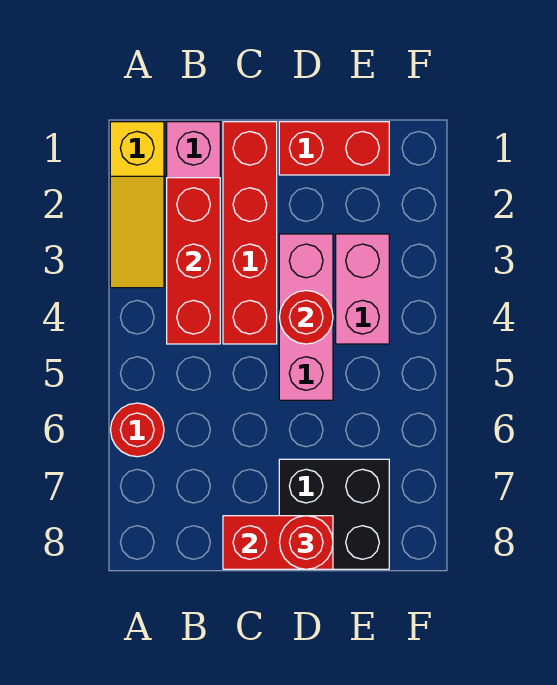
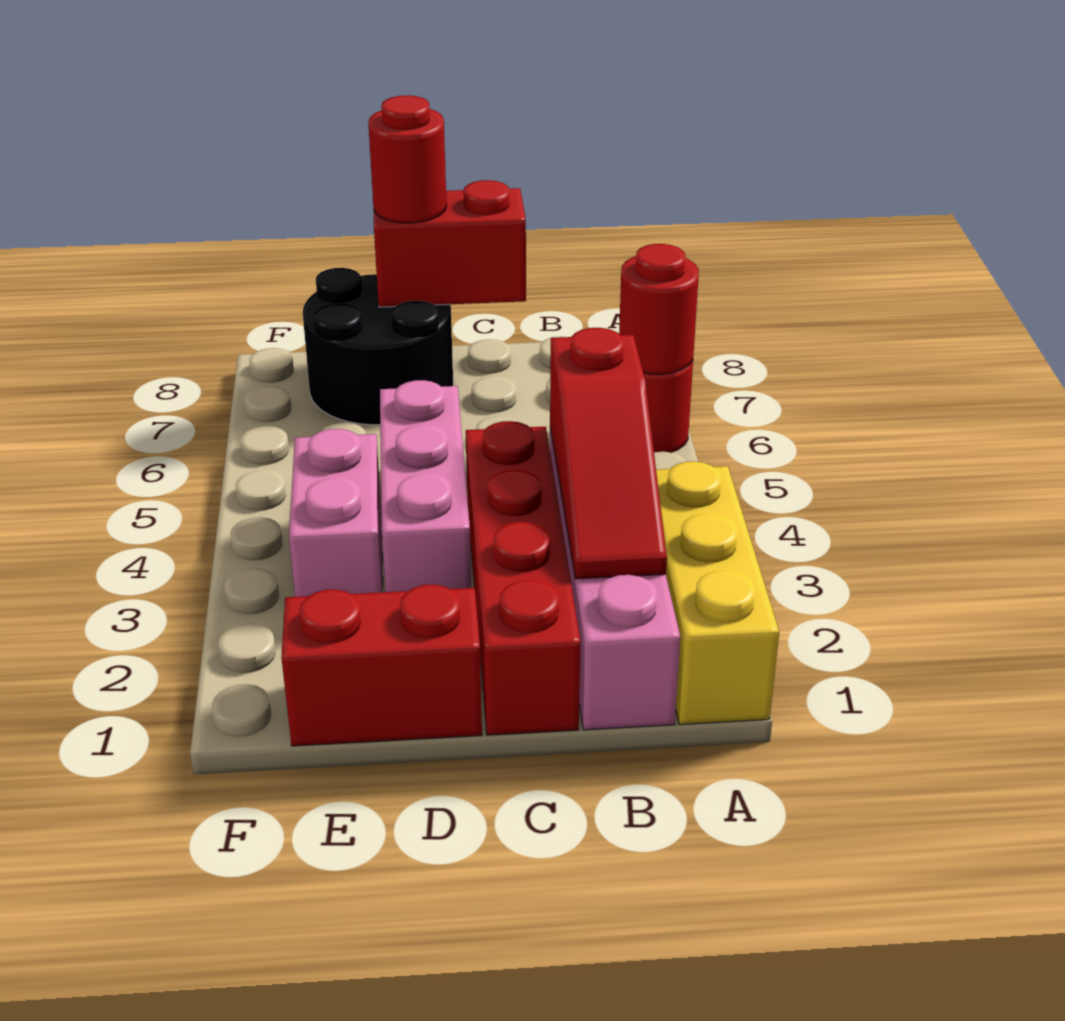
yellow slope A1:A3 level 1 top 1 -> yellow brick A1:A3 level 1
red brick B2:B4 level 2 -> red slope B2:B4 level 2 top 4
red round brick D4 level 2 -> red round brick A6 level 2
black brick D7:E8 level 1 -> black round brick D7:E8 level 1

